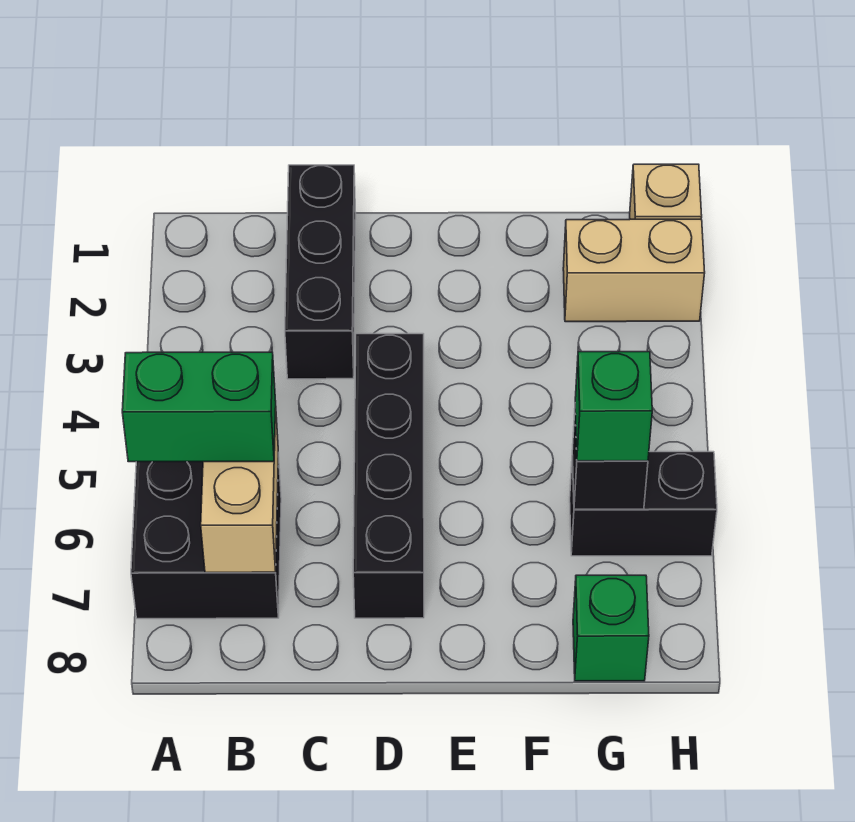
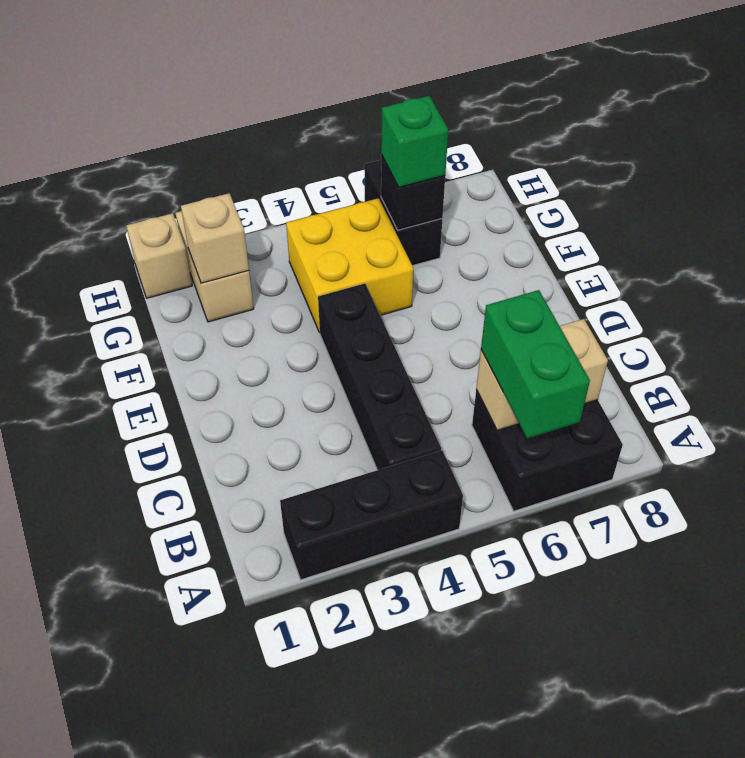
black brick C1:C3 level 1 -> black brick A2:A4 level 1
black brick D4:D7 level 1 -> black brick B4:E4 level 1
none -> yellow brick F4:G5 level 1
none -> tan brick G2 level 2
green brick G8 level 1 -> none

